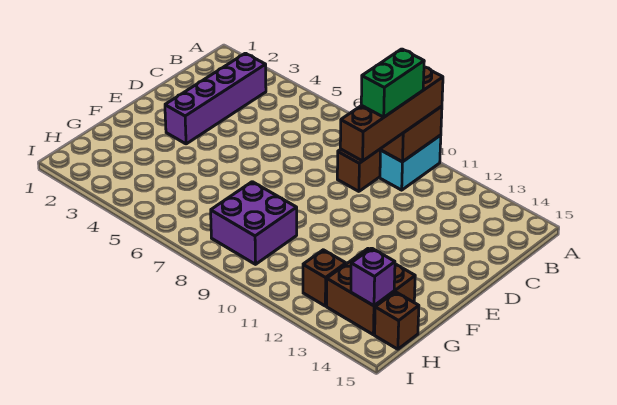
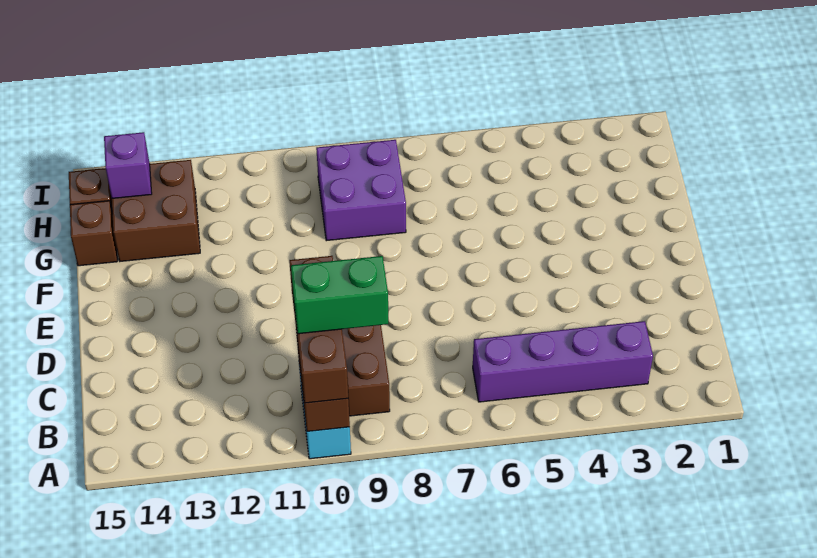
brown brick A10:D10 level 3 -> brown brick A10:C10 level 3
purple brick B3:E3 level 1 -> purple brick B3:B6 level 1
green brick B10:C10 level 4 -> green brick B9:B10 level 4
brown brick H12 level 1 -> brown brick G15 level 1

